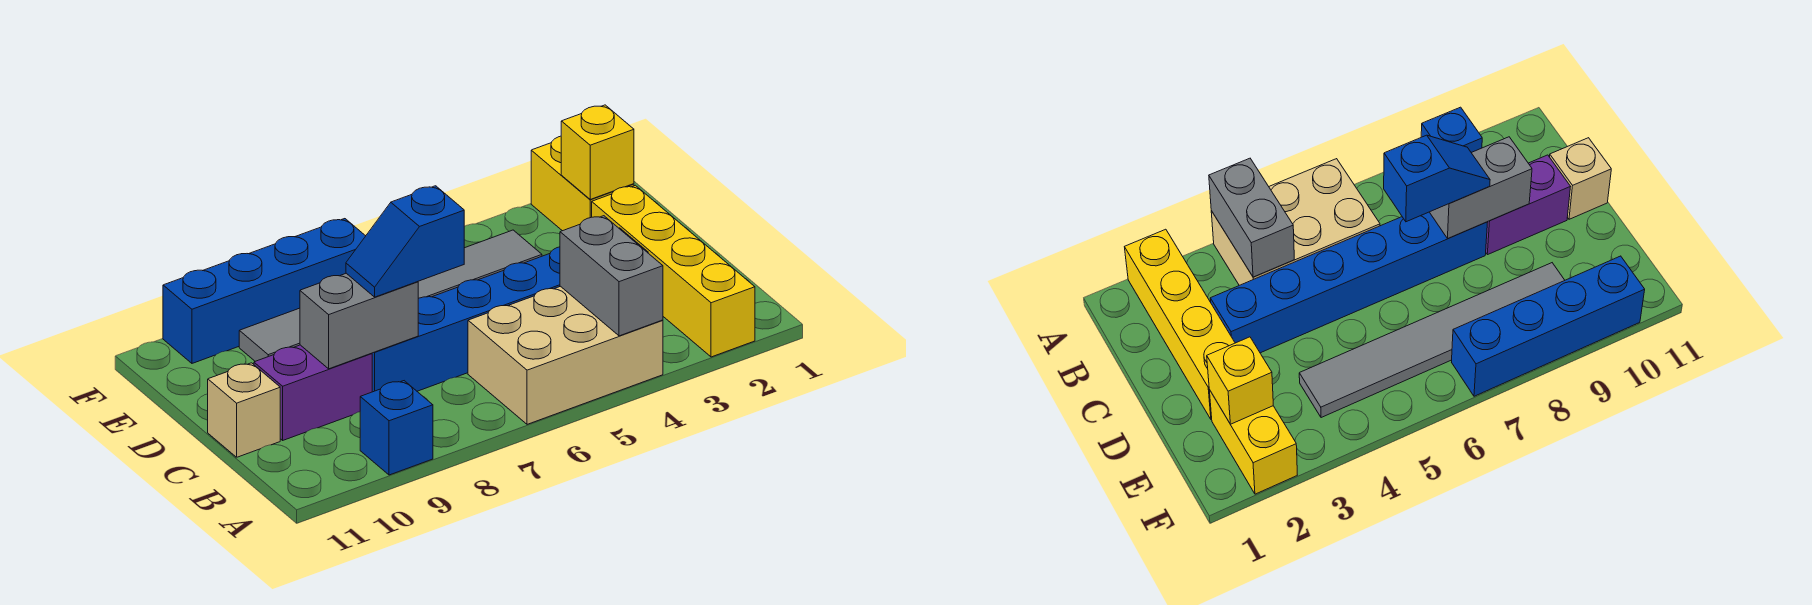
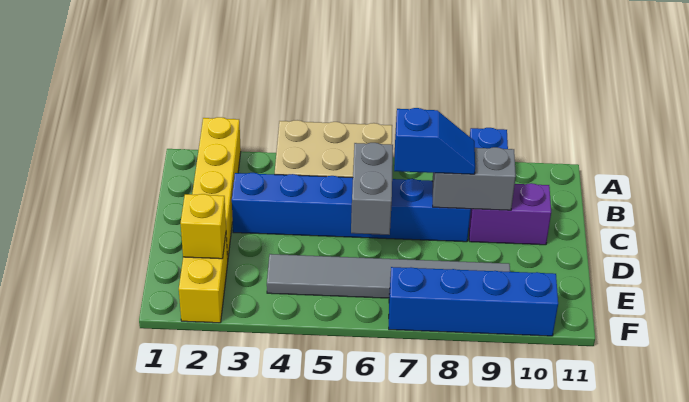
grey brick A4:B4 level 2 -> grey brick C6:D6 level 2
tan brick C11 level 1 -> none

